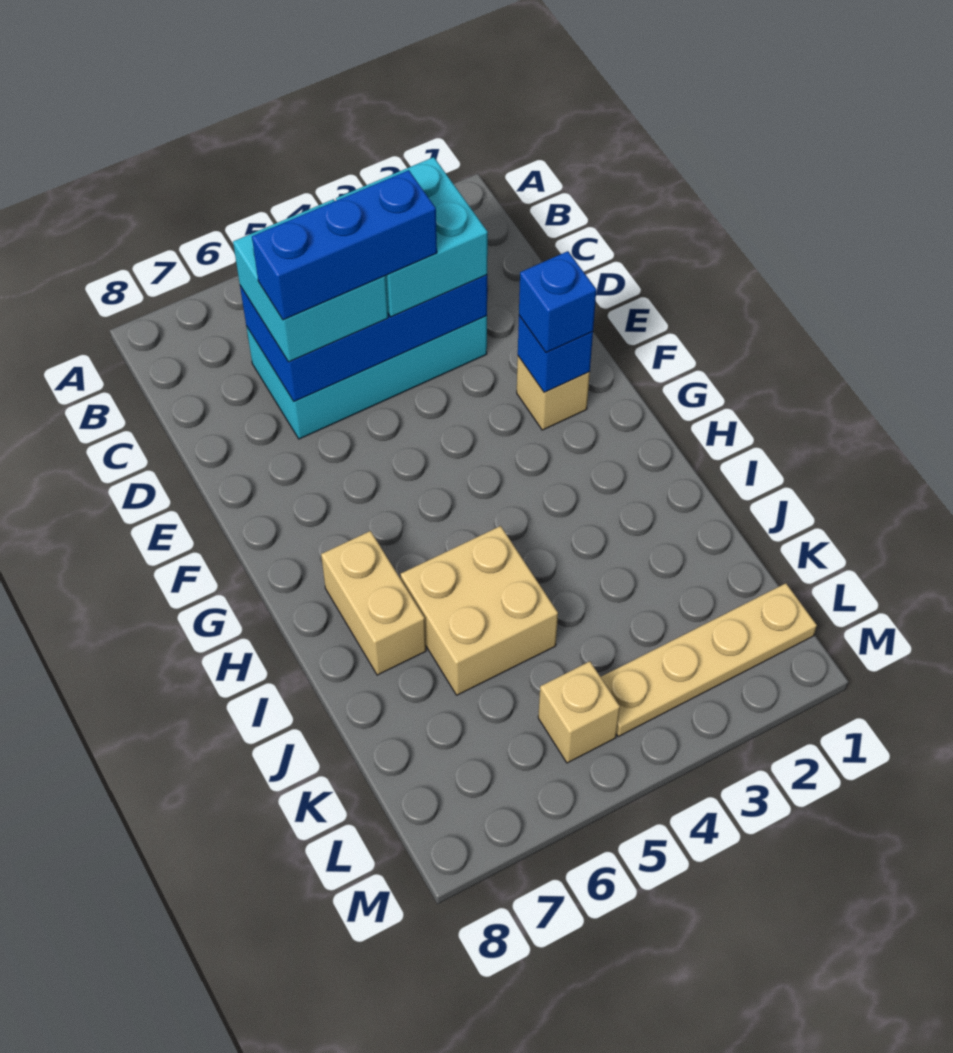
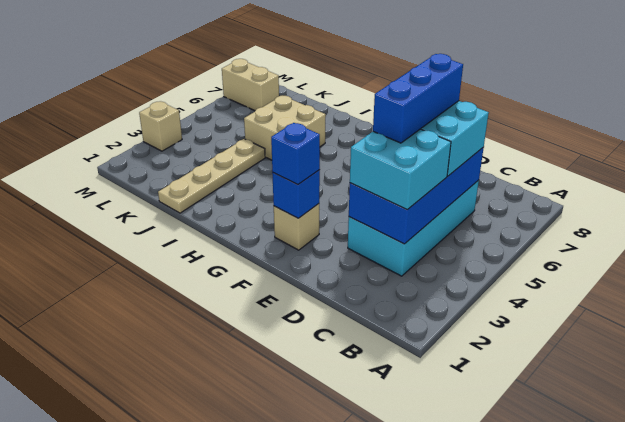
tan brick H7:I7 level 1 -> tan brick L7:M7 level 1
tan plate L1:L4 level 1 -> tan plate J1:J4 level 1
tan brick L5 level 1 -> tan brick M3 level 1

